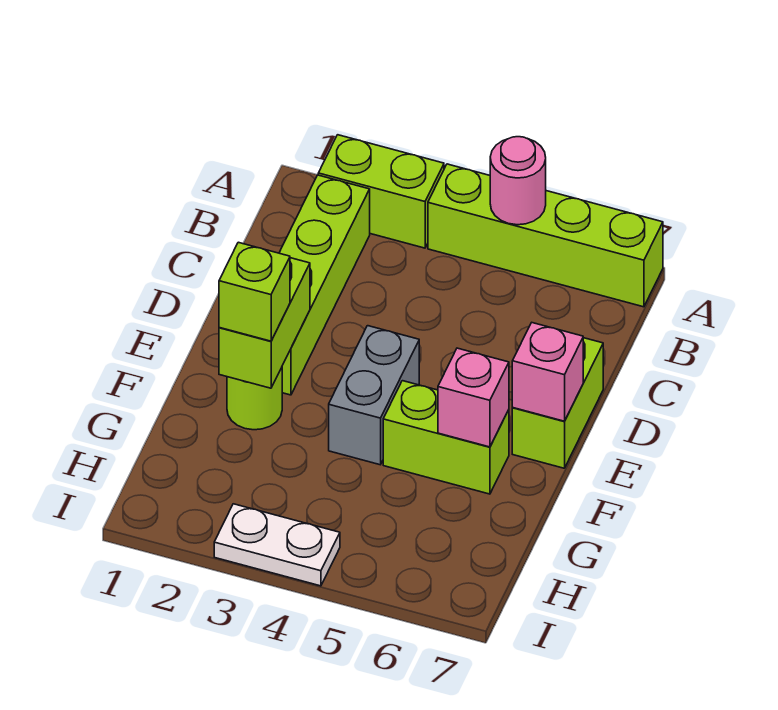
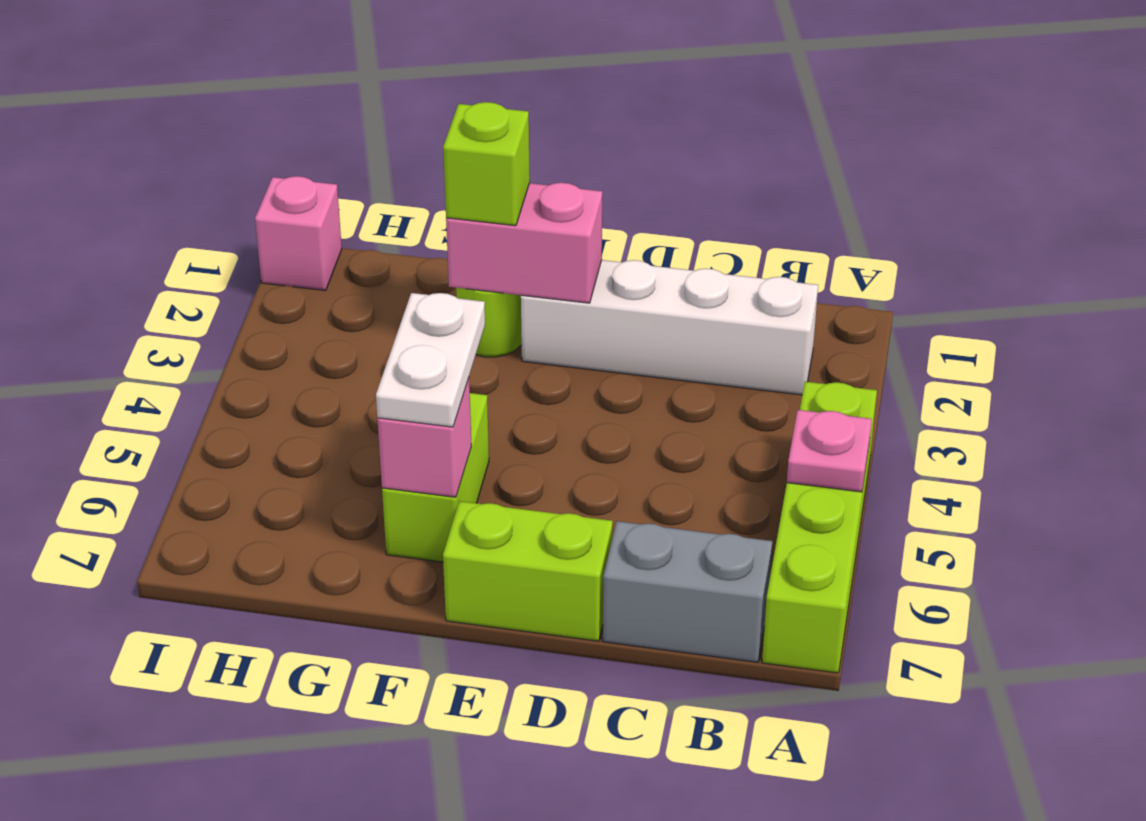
lime brick A2:A3 level 1 -> none
pink round brick A5 level 2 -> pink plate A5 level 2
lime brick B2:E2 level 1 -> white brick B2:E2 level 1
lime brick E2:F2 level 2 -> pink brick E2:F2 level 2
grey brick E4:F4 level 1 -> grey brick B7:C7 level 1
pink brick E7 level 2 -> pink brick I1 level 1
white plate I3:I4 level 1 -> white plate F5:F6 level 3

